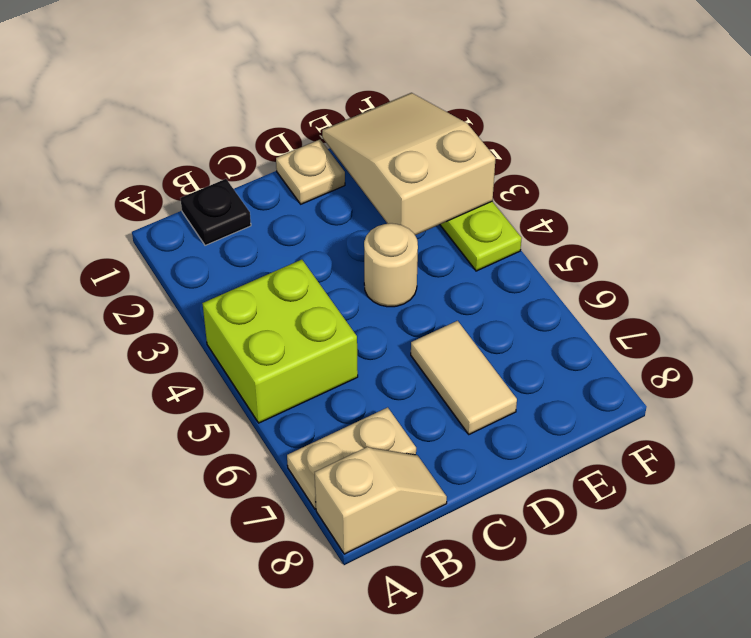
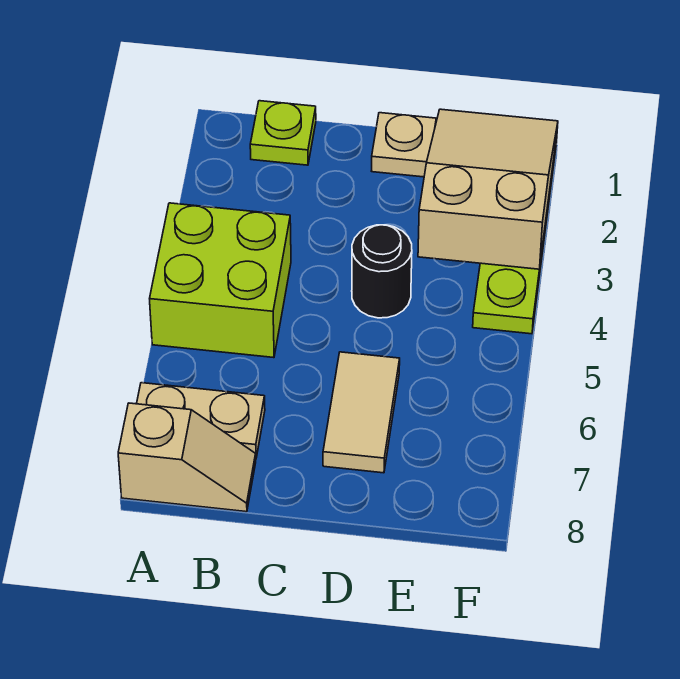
black plate B1 level 1 -> lime plate B1 level 1
tan round brick D4 level 1 -> black round brick D4 level 1

